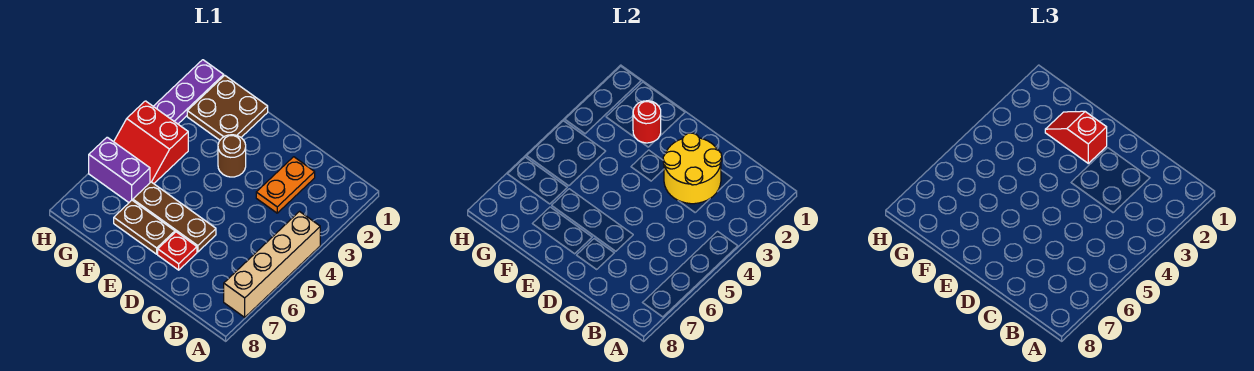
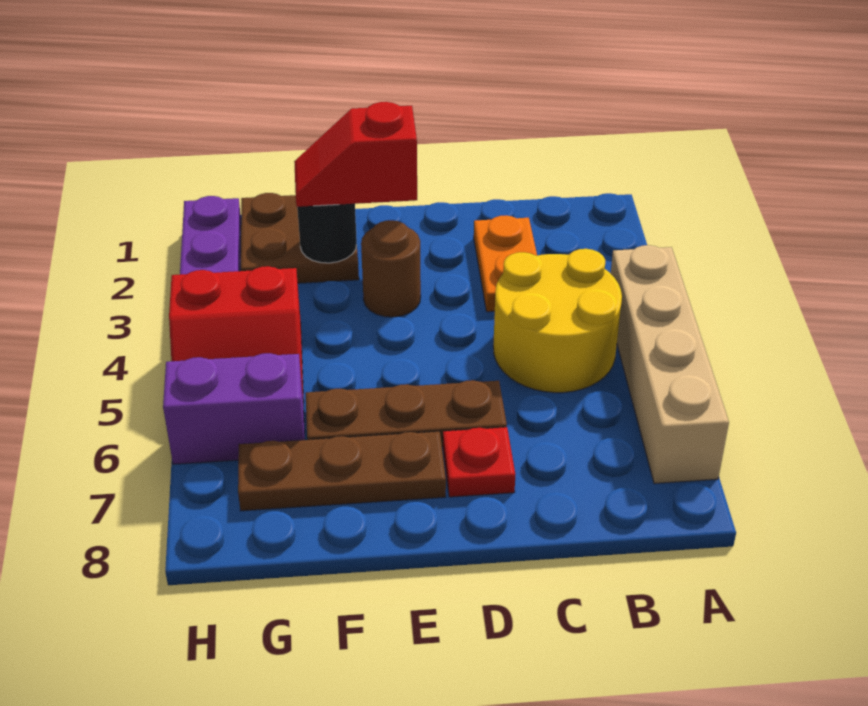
yellow round brick C2:D3 level 2 -> yellow round brick B4:C5 level 1
brown plate E7:F7 level 1 -> brown plate E7:G7 level 1
red round brick F2 level 2 -> black round brick F2 level 2

